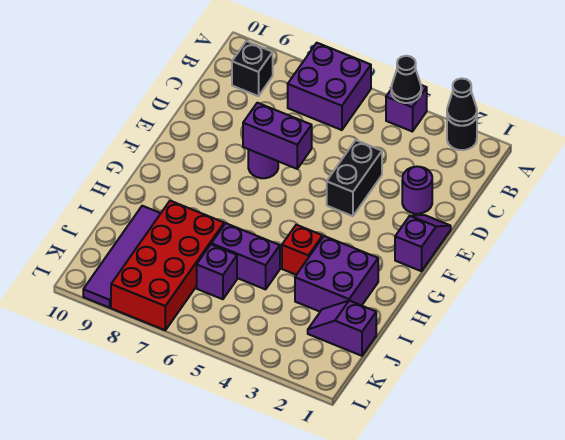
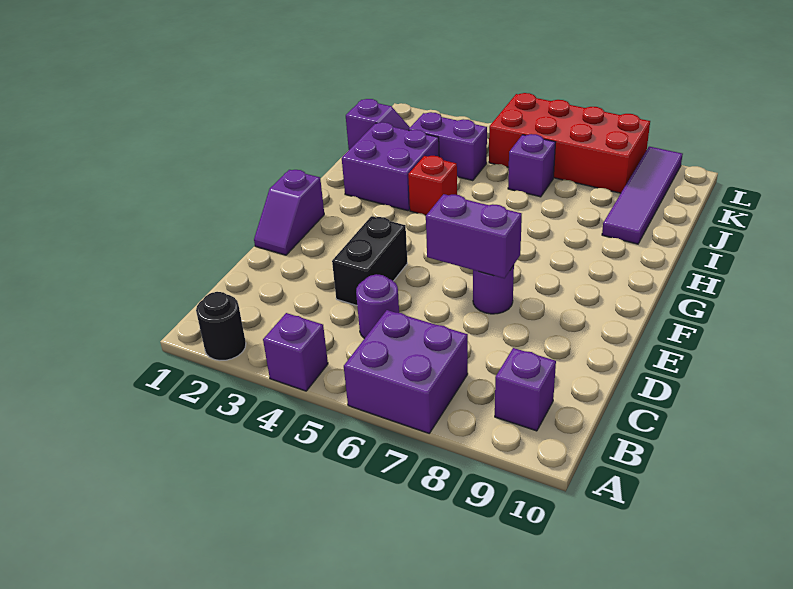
black cone A2 level 2 -> none
black cone A4 level 2 -> none
black brick B9 level 1 -> purple brick B9 level 1
purple round brick D2 level 1 -> purple round brick C5 level 1
purple brick I5:I6 level 1 -> purple brick J3:J4 level 1
red brick I7:L8 level 1 -> red brick K5:L8 level 1

